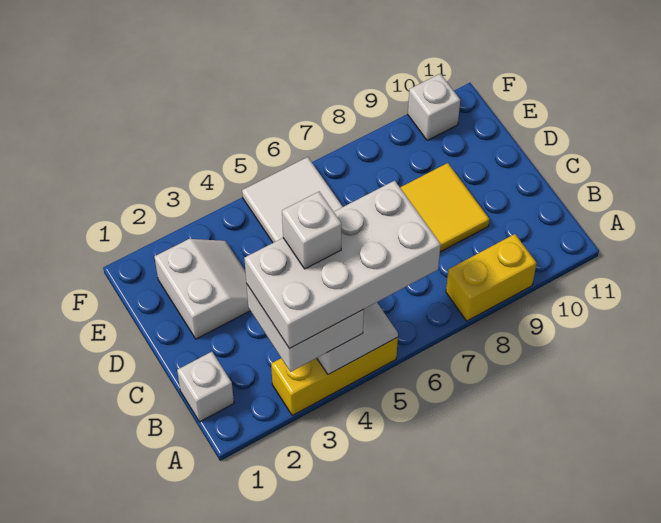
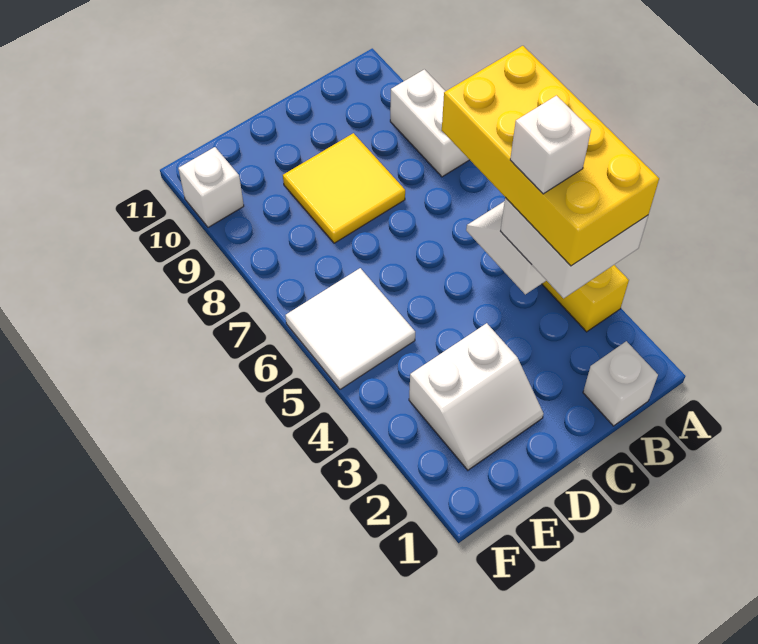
white brick A3:B6 level 4 -> yellow brick A3:B6 level 4
yellow brick A8:A9 level 1 -> white brick A8:A9 level 1
white slope D2:E3 level 1 top 2 -> white slope D2:E3 level 1 top 3

